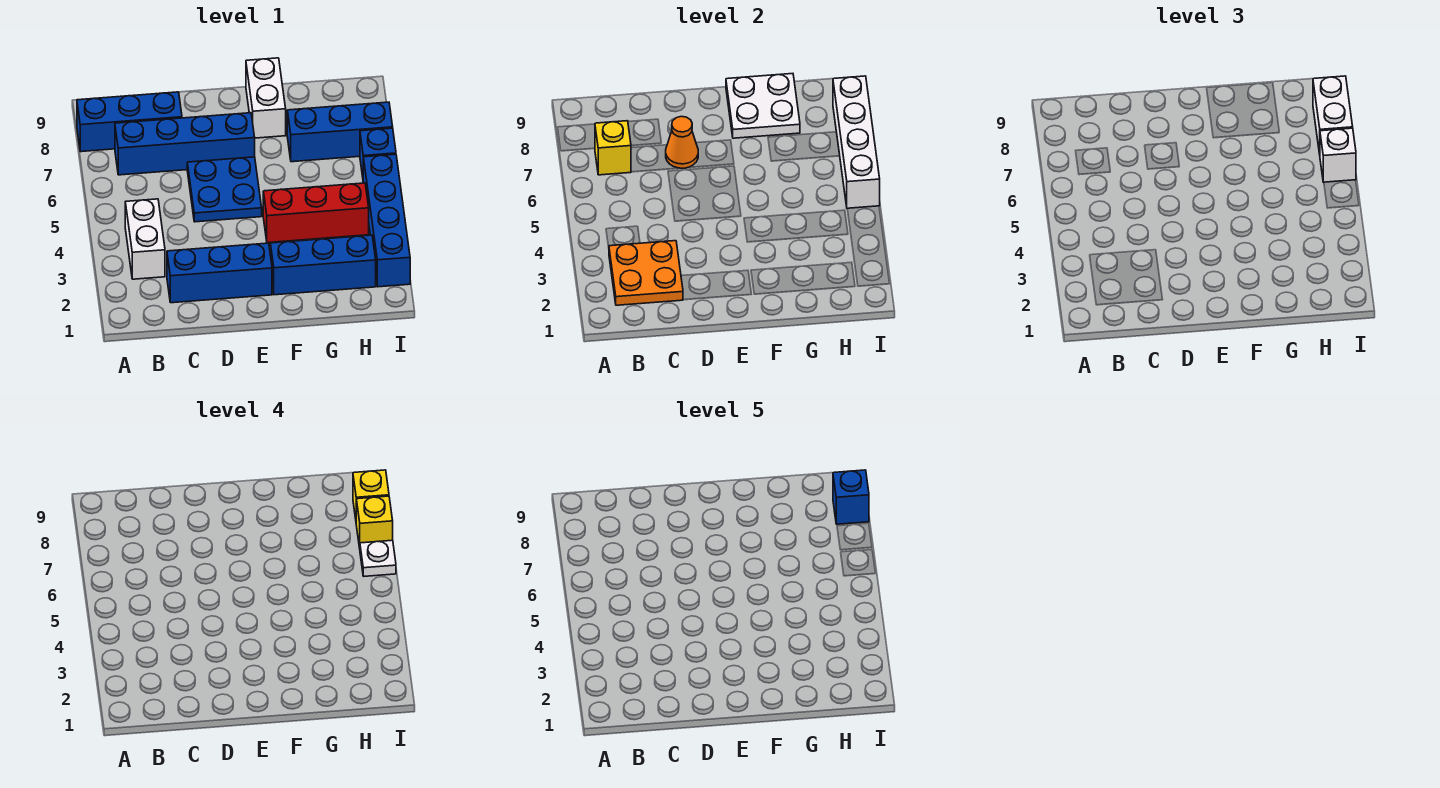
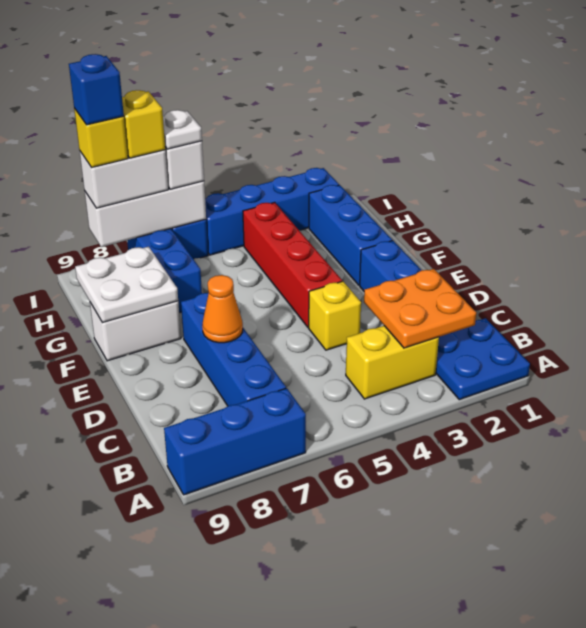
blue brick A8:C8 level 1 -> blue brick A7:A9 level 1
white brick B3:B4 level 1 -> yellow brick B3:B4 level 1
yellow brick B7 level 2 -> yellow brick D4 level 1
blue plate D5:E6 level 1 -> blue plate A1:B2 level 1
red brick F4:H4 level 1 -> red brick E4:H4 level 1
white brick I5:I8 level 2 -> white brick I6:I8 level 2

